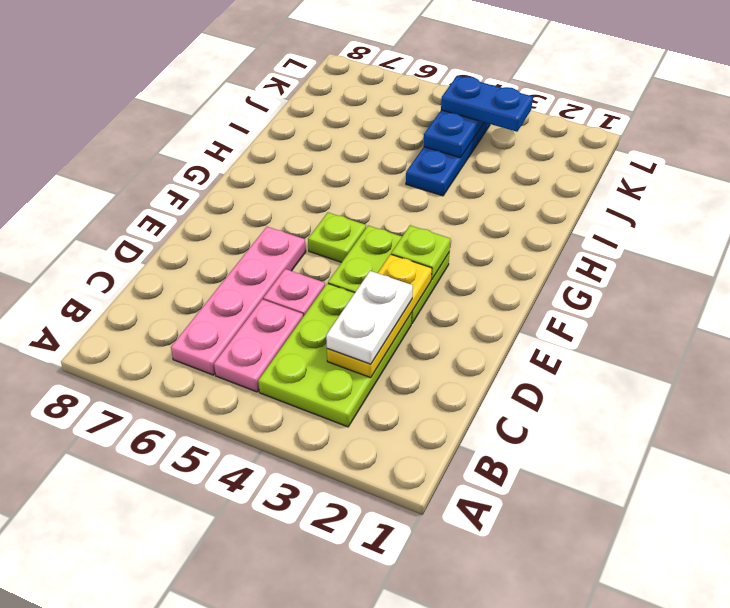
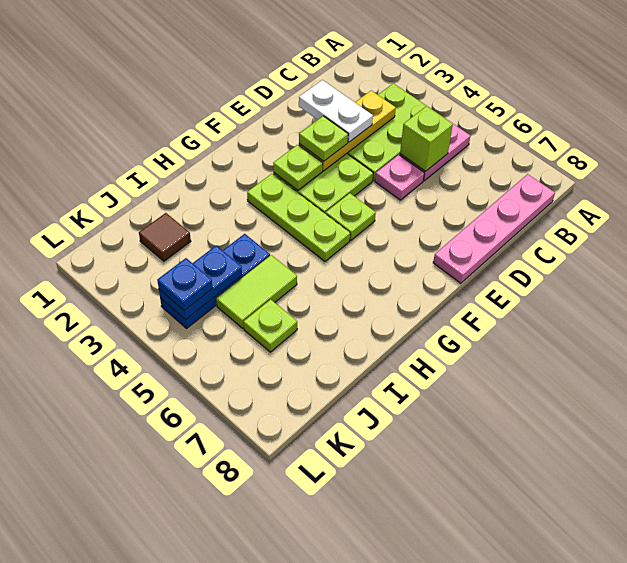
pink plate B6:E6 level 1 -> pink plate B8:E8 level 1
white plate C3:D3 level 3 -> white plate D2:D3 level 3
none -> lime brick C5 level 2
none -> lime plate E3 level 3
none -> lime plate G3:G5 level 1
none -> lime tile I5:J5 level 1
none -> brown tile J2 level 1
none -> lime plate J6 level 1
blue plate K3:K4 level 3 -> blue plate K4 level 3

